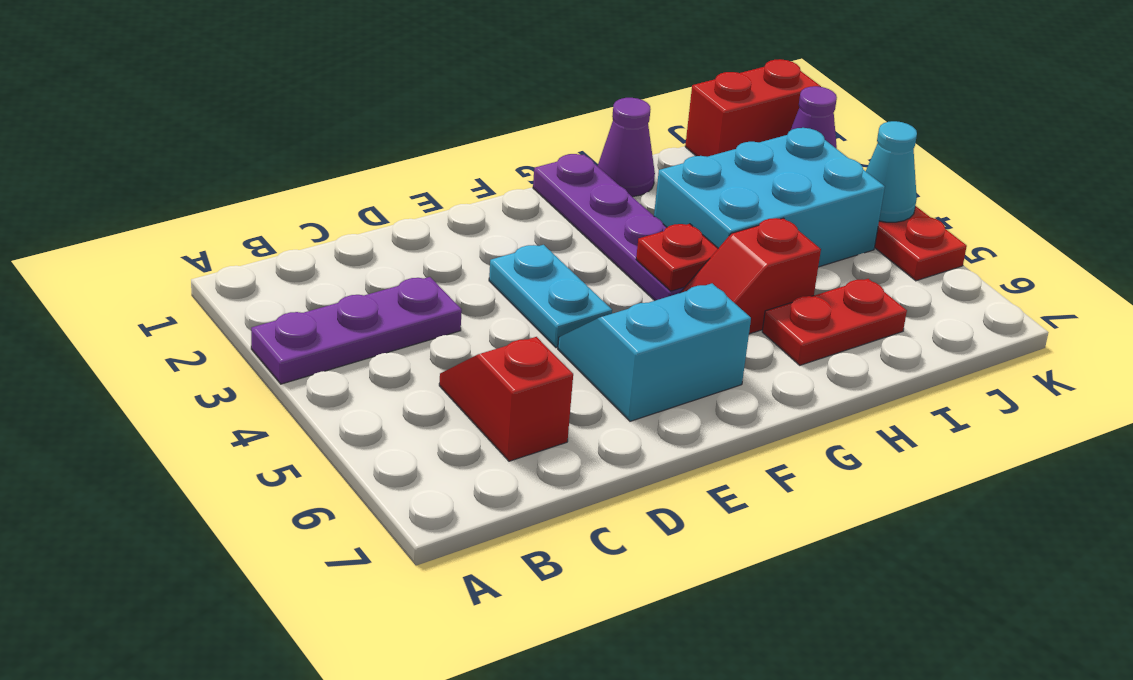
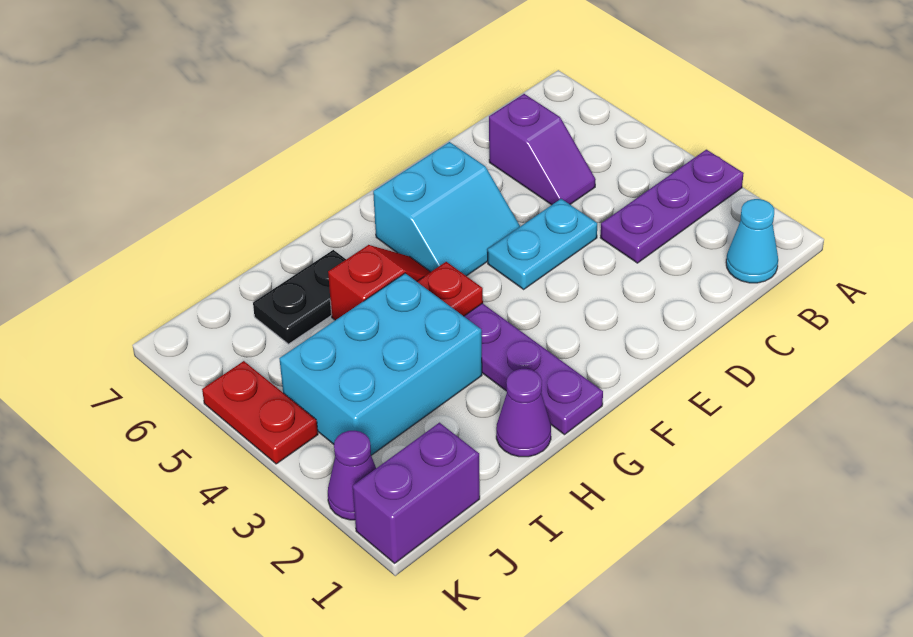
red slope C5:C6 level 1 top 6 -> purple slope C5:C6 level 1 top 6
cyan plate E3:E4 level 1 -> cyan plate D4:E4 level 1
red plate H6:I6 level 1 -> black plate H6:I6 level 1
red brick J1:K1 level 1 -> purple brick J1:K1 level 1
cyan cone K4 level 2 -> cyan cone B1 level 1

